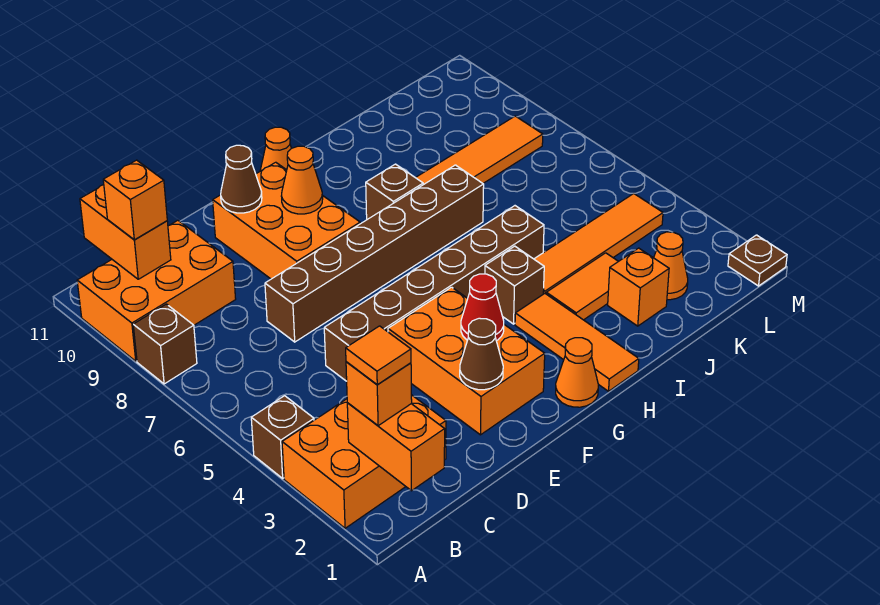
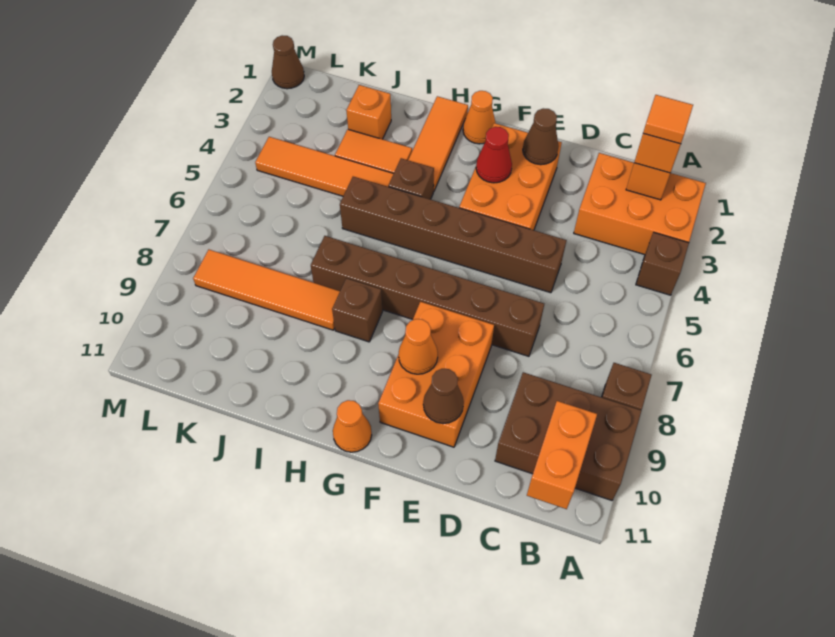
orange brick A9:C10 level 1 -> brown brick A9:C10 level 1
orange brick B10 level 3 -> none
orange cone K2 level 1 -> none
brown plate M1 level 1 -> brown cone M1 level 1

